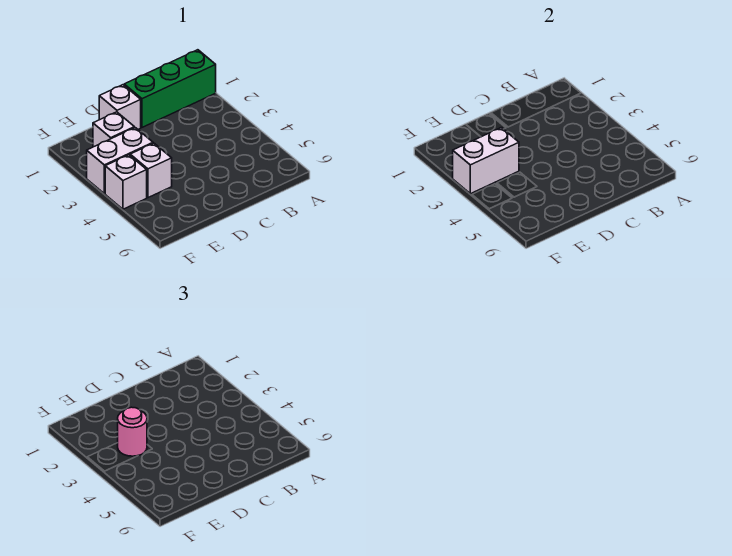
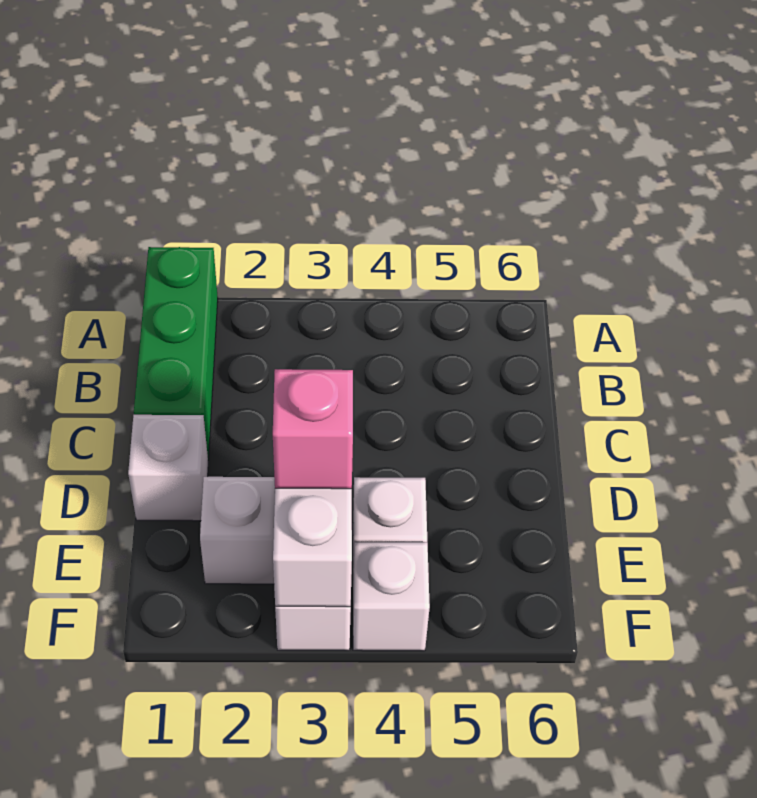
pink round brick E3 level 3 -> pink brick E3 level 3

